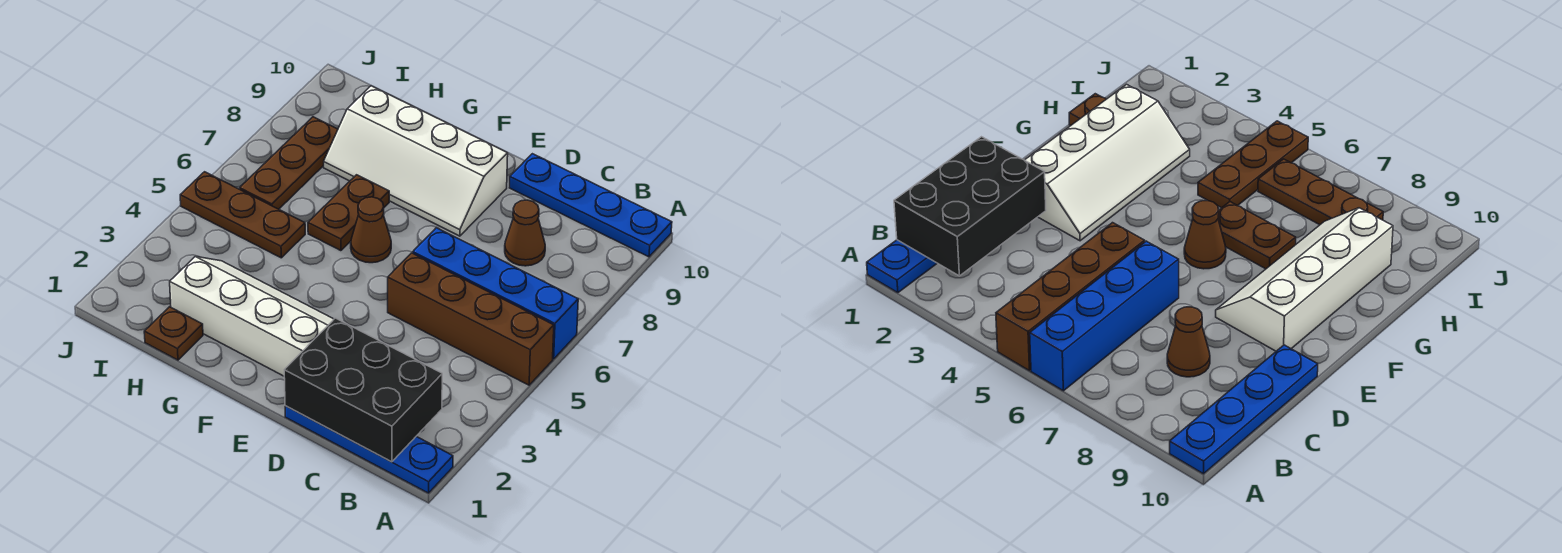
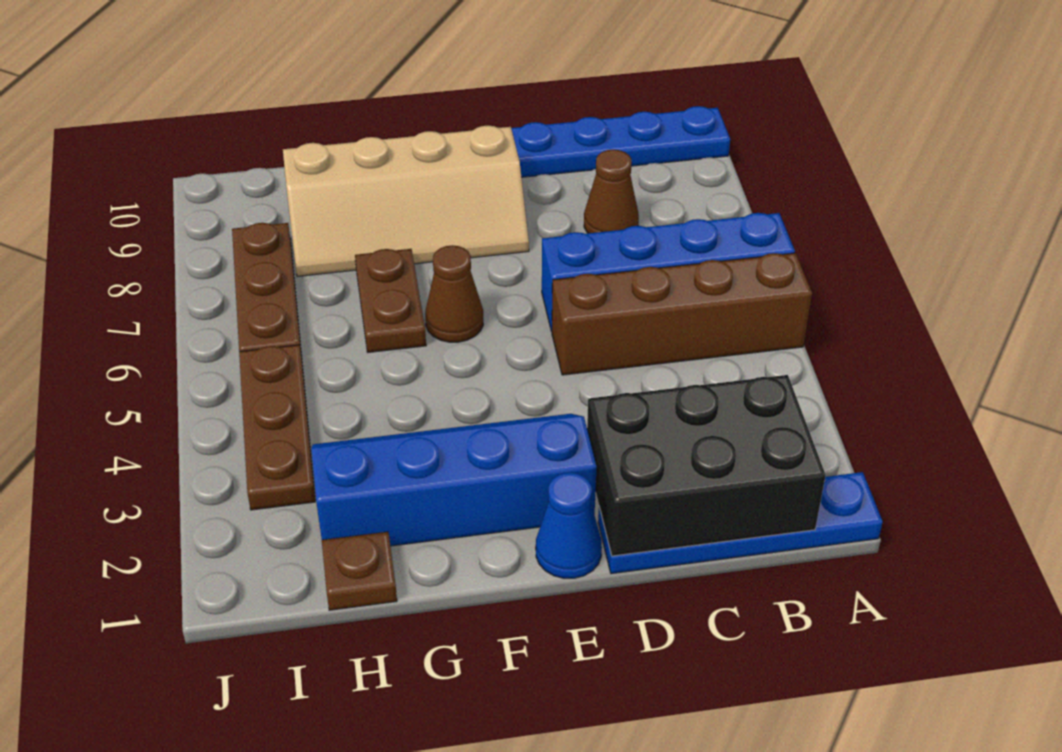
none -> blue cone E1 level 1
white slope E2:H3 level 1 top 2 -> blue slope E2:H3 level 1 top 2
white slope E8:H9 level 1 top 9 -> tan slope E8:H9 level 1 top 9
brown plate H5:J5 level 1 -> brown plate I3:I5 level 1

